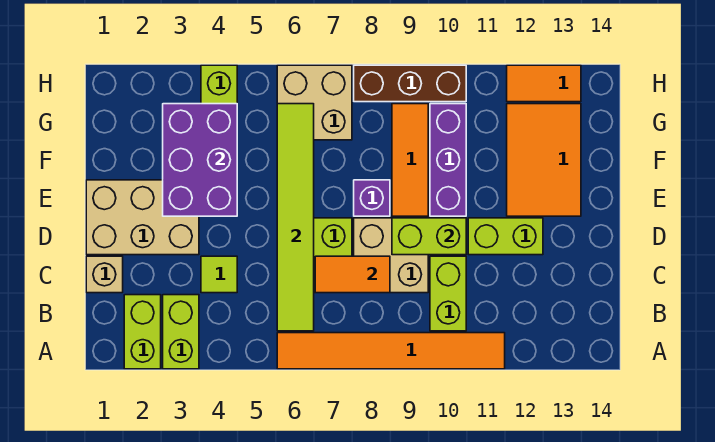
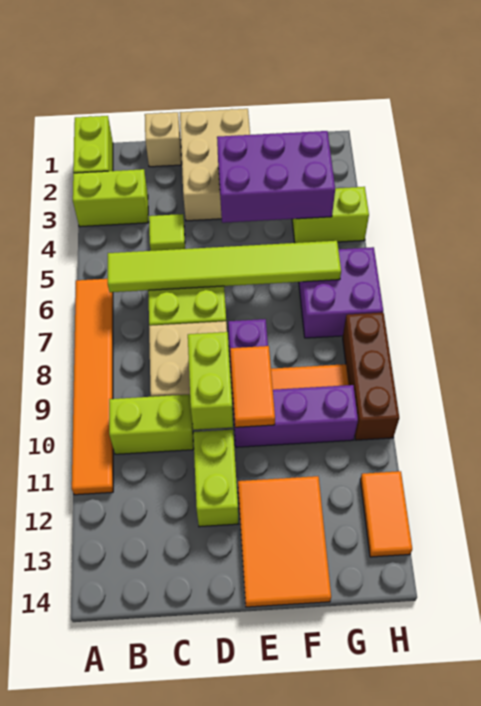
lime brick A2:B2 level 1 -> lime brick A1:A2 level 1
orange tile C7:C8 level 2 -> orange tile E9:E10 level 2
orange tile E12:G13 level 1 -> orange tile E12:F14 level 1
tan brick G6:H7 level 1 -> purple brick G6:H7 level 1

